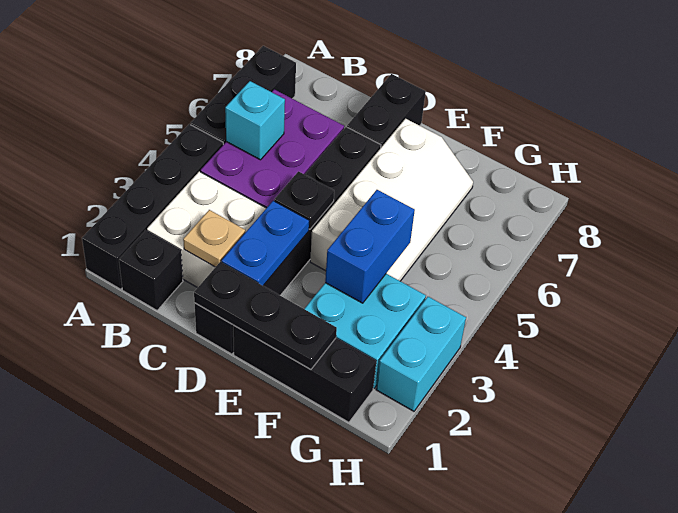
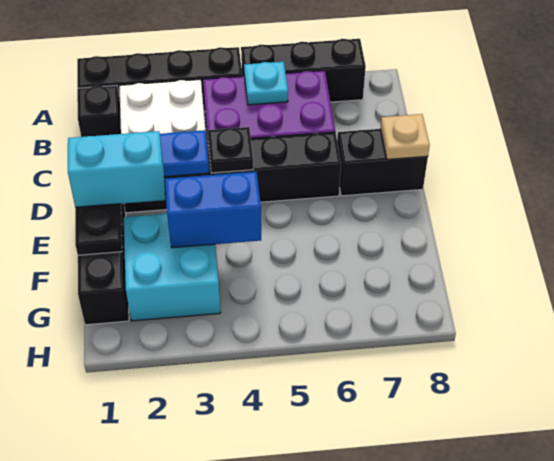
cyan brick B5 level 2 -> cyan plate B5 level 2
tan plate C2 level 2 -> tan plate D8 level 2
white slope E4:F7 level 1 top E -> none
cyan brick H2:H3 level 1 -> cyan brick E1:E2 level 3

